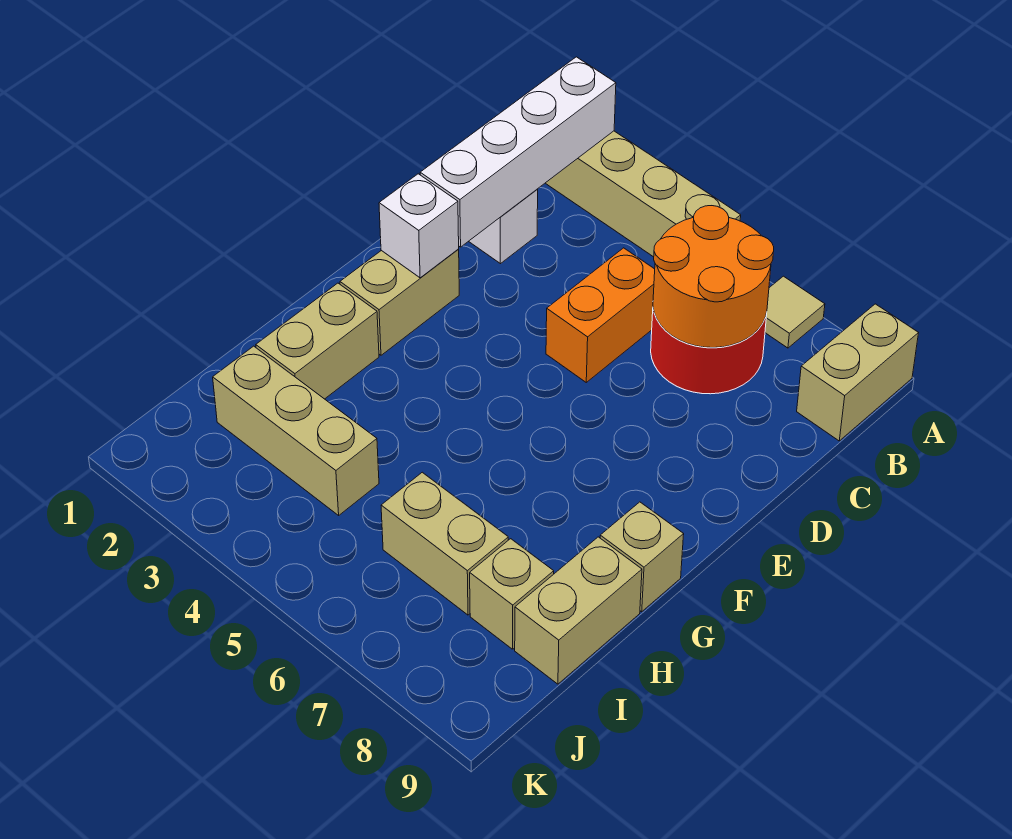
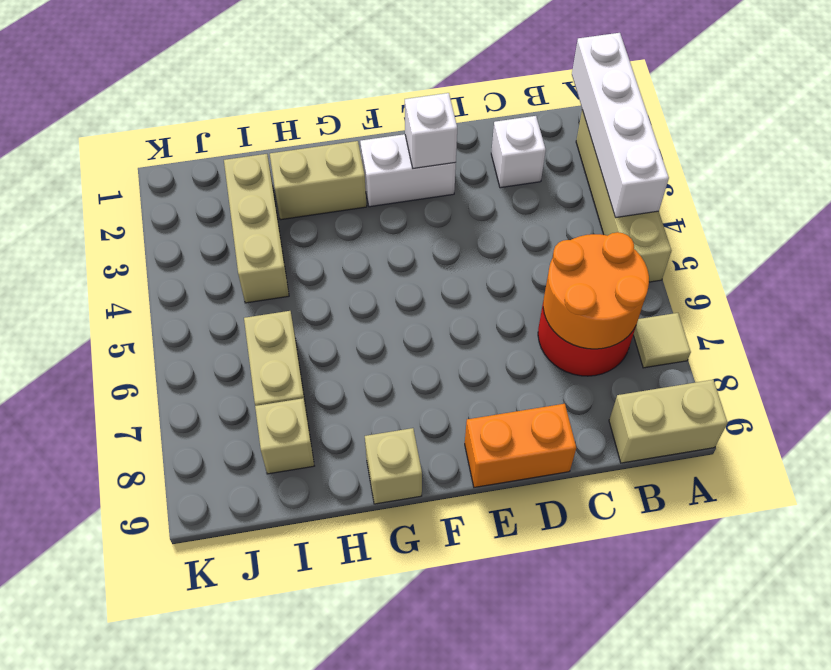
white brick A2:D2 level 2 -> white brick A1:A4 level 2
orange brick C5:D5 level 1 -> orange brick D9:E9 level 1
tan brick E2:F2 level 1 -> white brick E2:F2 level 1
tan brick H9:I9 level 1 -> none

